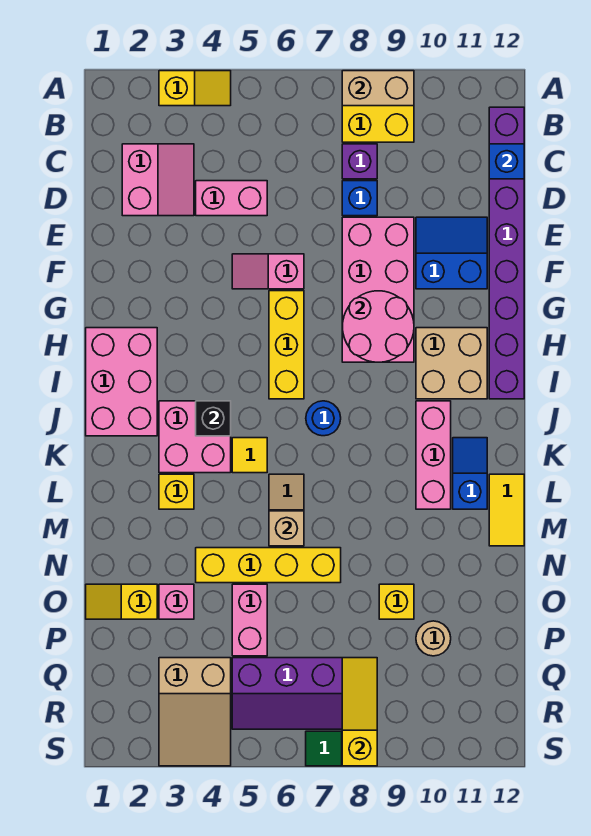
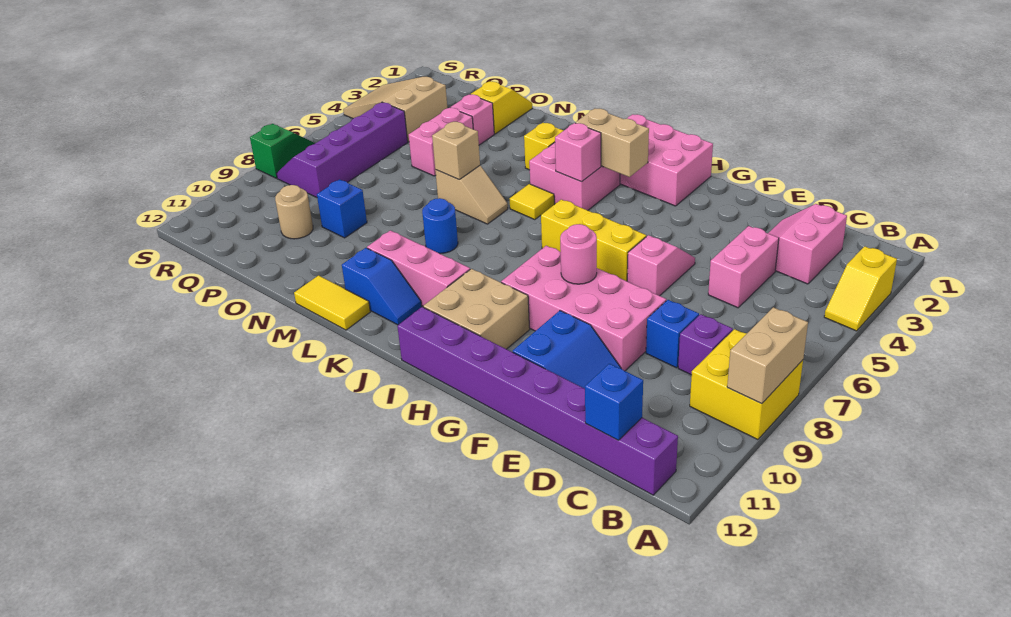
pink slope C2:D3 level 1 top 2 -> pink slope C2:D3 level 1 top C
pink round brick G8:H9 level 2 -> pink round brick G8 level 2
none -> tan brick I3:J3 level 2
black brick J4 level 2 -> pink brick J4 level 2
blue round brick J7 level 1 -> blue round brick L8 level 1
yellow brick N4:N7 level 1 -> none
pink brick O5:P5 level 1 -> pink brick O4:O5 level 1
yellow brick O9 level 1 -> blue brick O9 level 1
yellow slope Q8:S8 level 2 top S -> none

